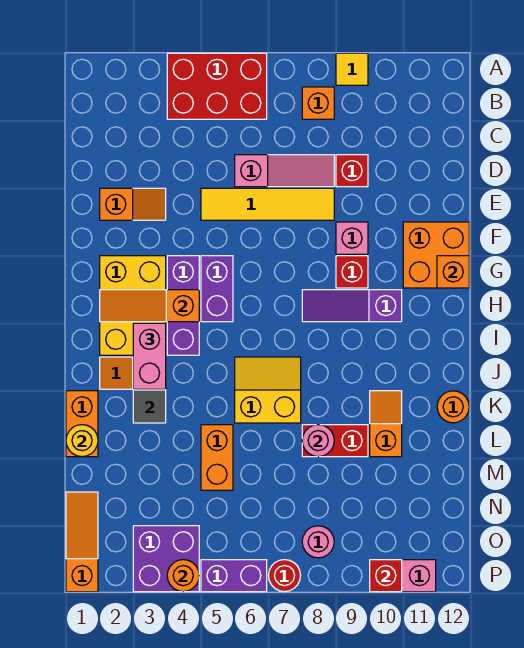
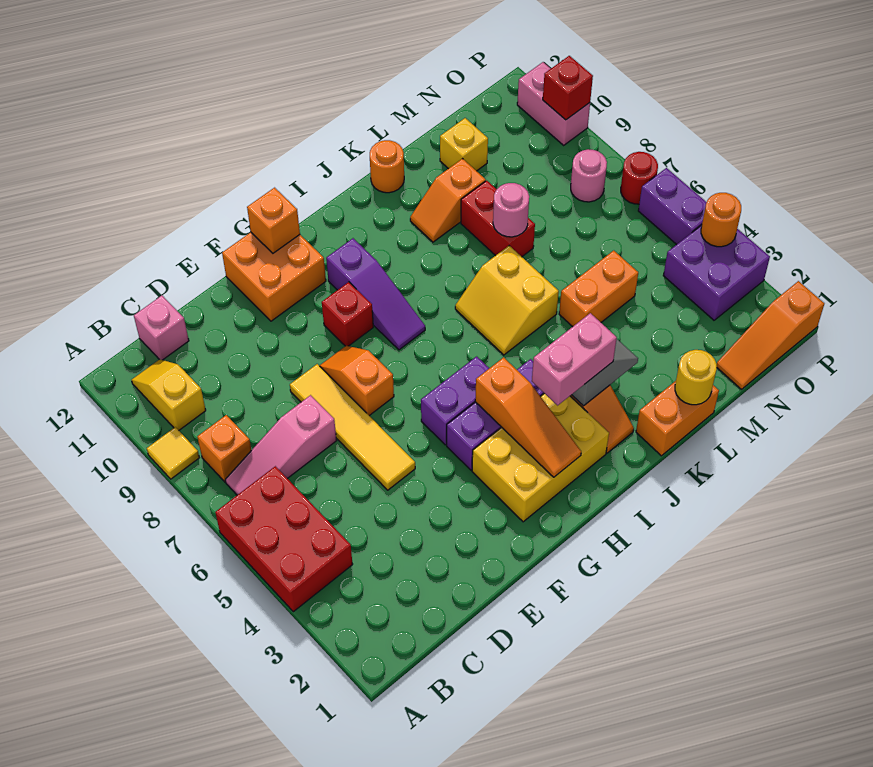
none -> yellow slope B10:B11 level 1 top 10
pink slope D6:D8 level 1 top 6 -> pink slope B7:D7 level 1 top D
red brick D9 level 1 -> none
orange slope E2:E3 level 1 top 2 -> orange slope F7:F8 level 1 top 7
pink brick F9 level 1 -> pink brick C12 level 1
none -> yellow brick M11 level 1

